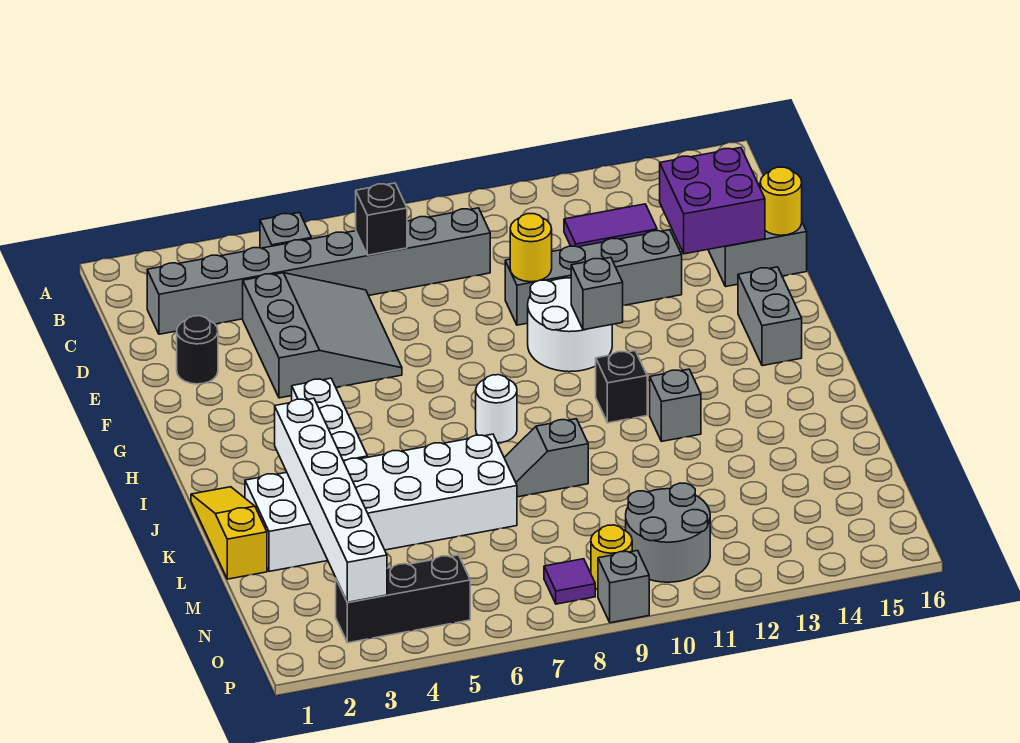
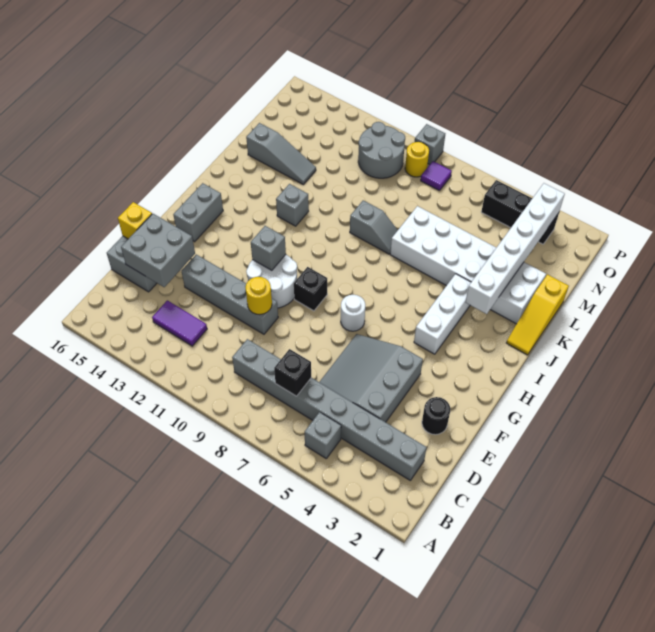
purple brick D14:E15 level 2 -> grey brick D14:E15 level 2
yellow round brick E16 level 2 -> yellow brick E16 level 2
white round brick I8 level 1 -> white round brick G7 level 1
black brick I11 level 1 -> black brick G9 level 1
none -> grey slope L13:L15 level 1 top 15

